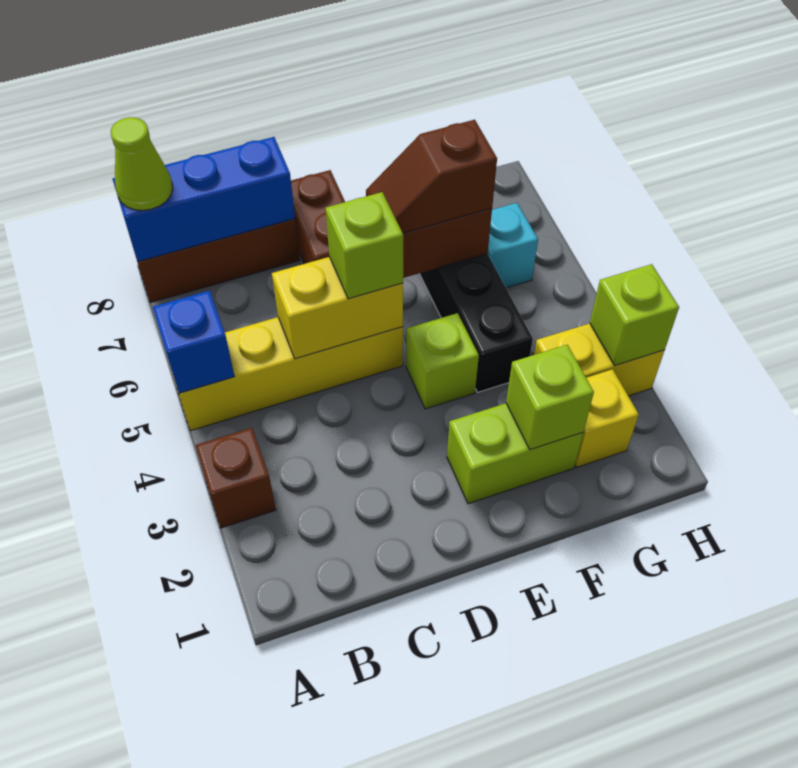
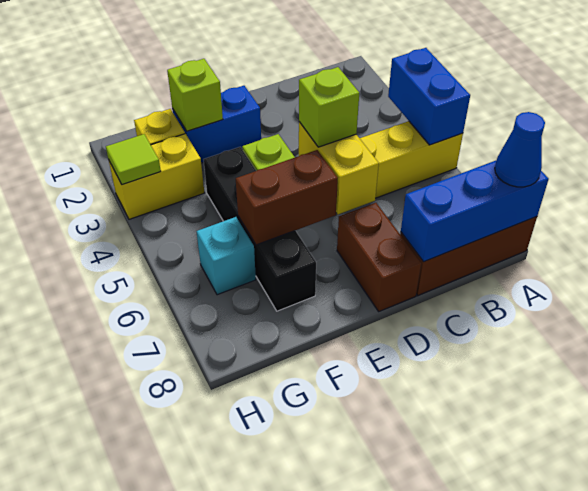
brown brick A3 level 1 -> none
blue brick A5 level 2 -> blue brick A4:A5 level 2
lime cone A8 level 3 -> blue cone A8 level 3
yellow brick C5:D5 level 2 -> yellow brick D5:D6 level 2
lime brick E2:F2 level 1 -> blue brick E2:F2 level 1
brown slope E6:F6 level 3 top F -> none
lime brick H3 level 2 -> lime tile H3 level 2

